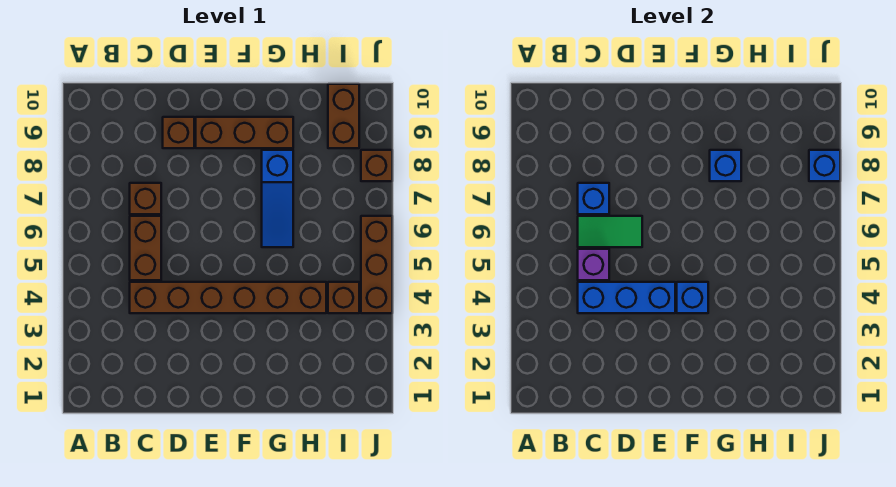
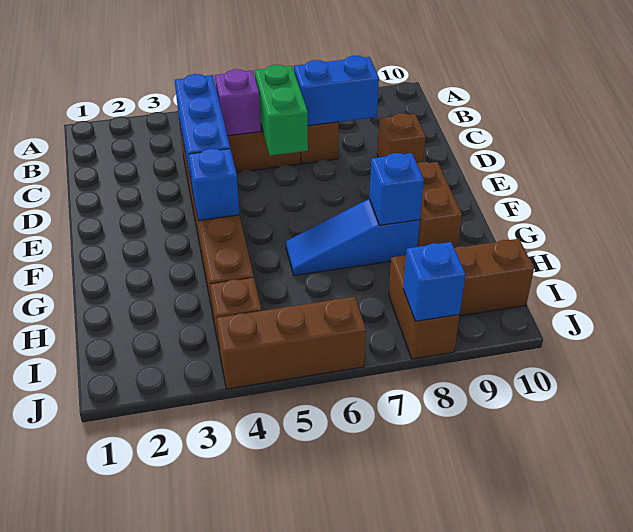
green tile C6:D6 level 2 -> green brick C6:D6 level 2
blue brick C7 level 2 -> blue brick C7:C8 level 2
brown brick E9:G9 level 1 -> brown brick F9:G9 level 1
brown brick J8 level 1 -> brown brick I8:J8 level 1

